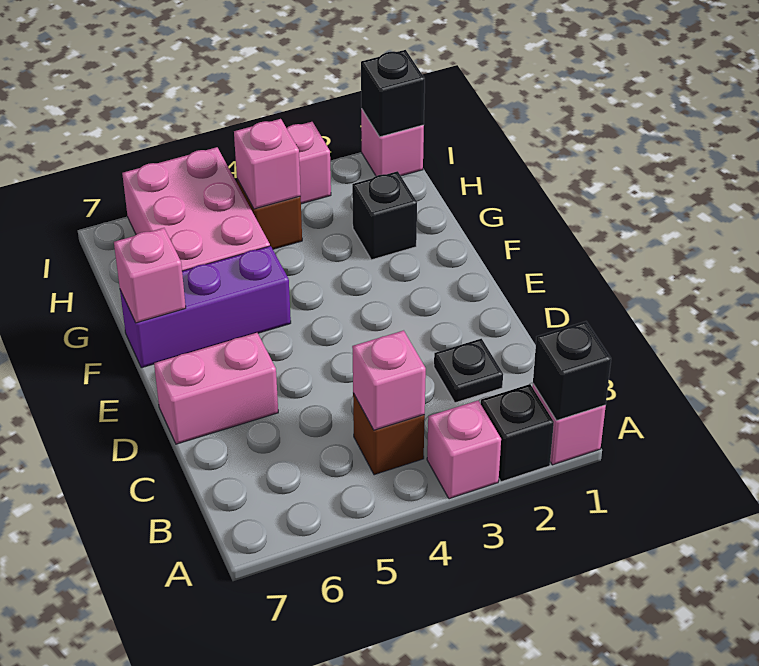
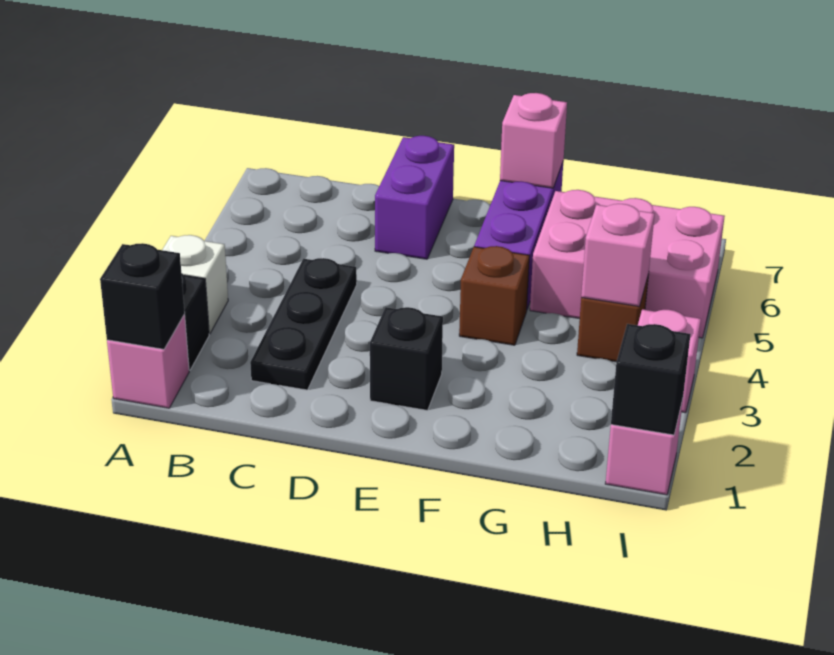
pink brick A3 level 1 -> white brick A3 level 1
brown brick B4 level 1 -> brown brick F4 level 1
pink brick B4 level 2 -> none
black plate C2 level 1 -> black plate C2:C4 level 1
pink brick D6:D7 level 1 -> purple brick D6:D7 level 1
black brick G2 level 1 -> black brick E2 level 1

